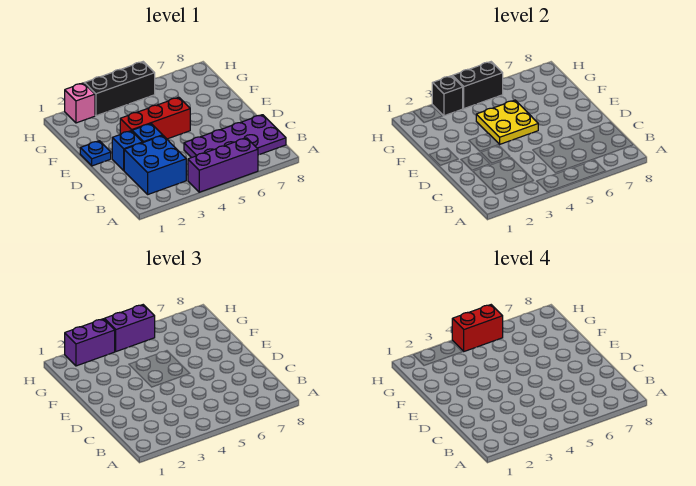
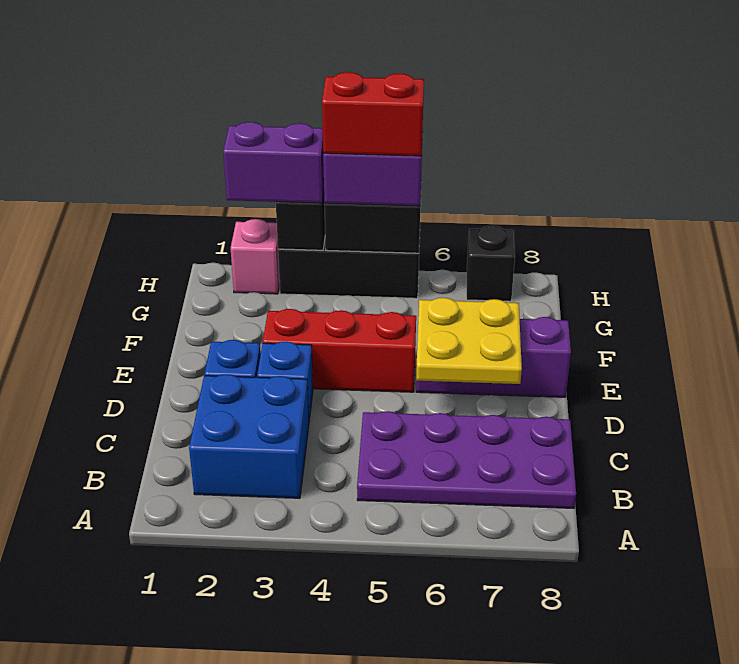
purple brick A4:A6 level 1 -> purple brick E6:E8 level 1
blue plate E1 level 1 -> none
yellow plate E4:F5 level 2 -> yellow plate D6:E7 level 2
none -> black brick H7 level 1

